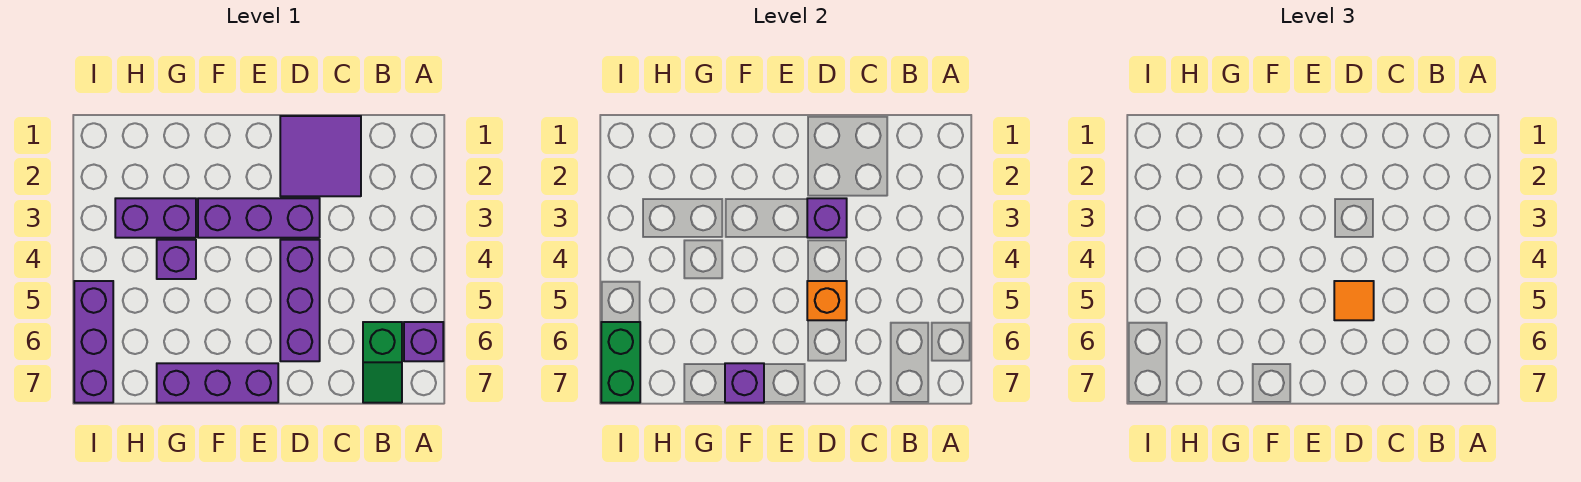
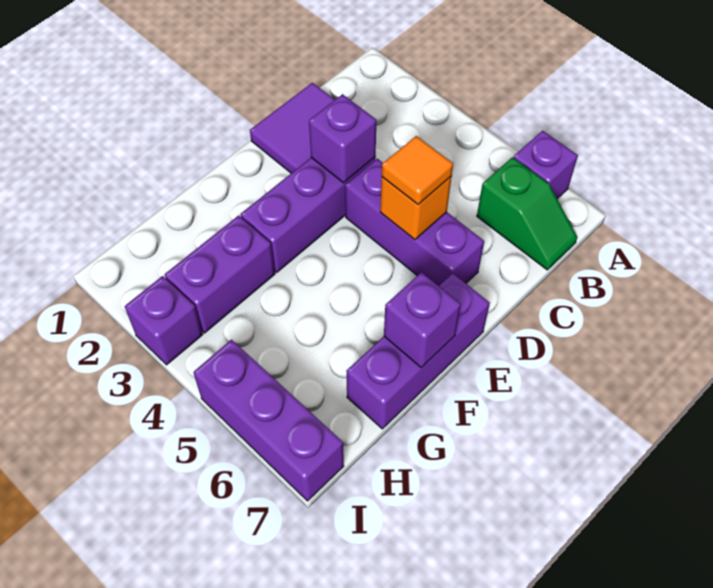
purple brick G4 level 1 -> purple brick I3 level 1
green brick I6:I7 level 2 -> none

